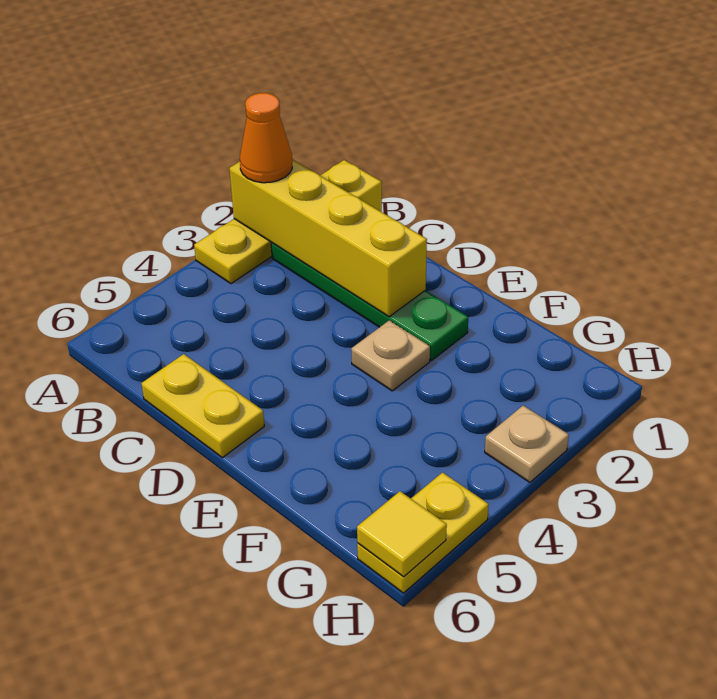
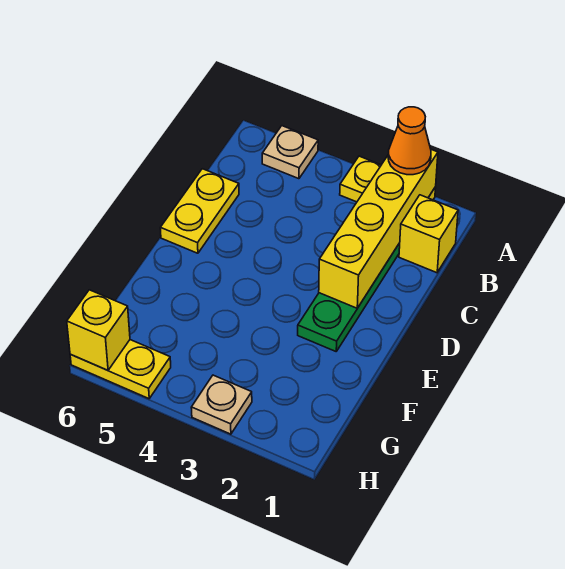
tan plate E3 level 1 -> tan plate A5 level 1
yellow tile H6 level 2 -> yellow brick H6 level 2

